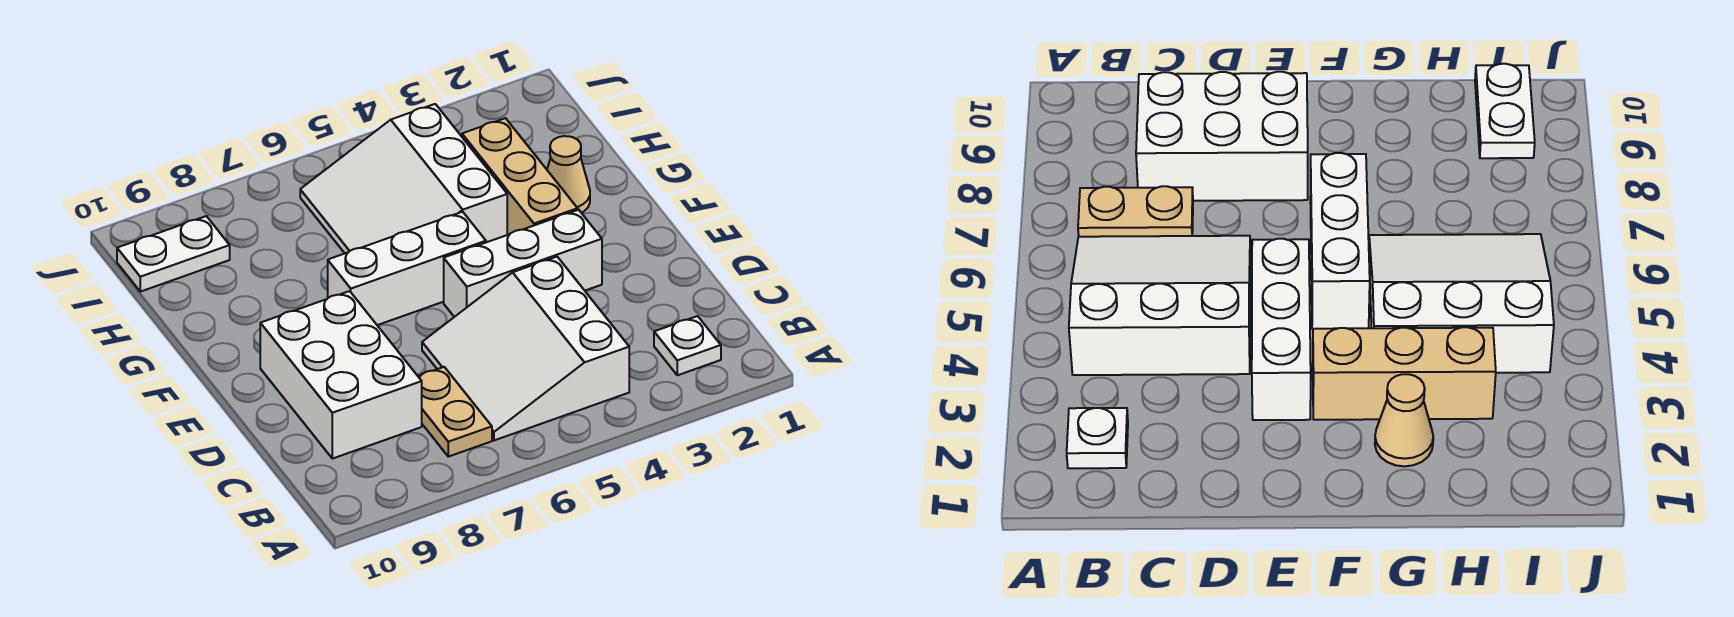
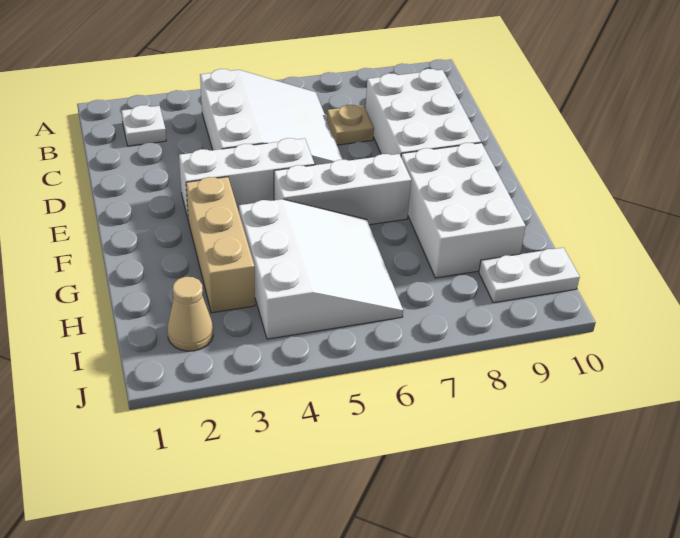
tan plate B7:C7 level 1 -> tan plate C7 level 1
none -> white brick F8:H9 level 1
tan cone G2 level 1 -> tan cone I2 level 1

